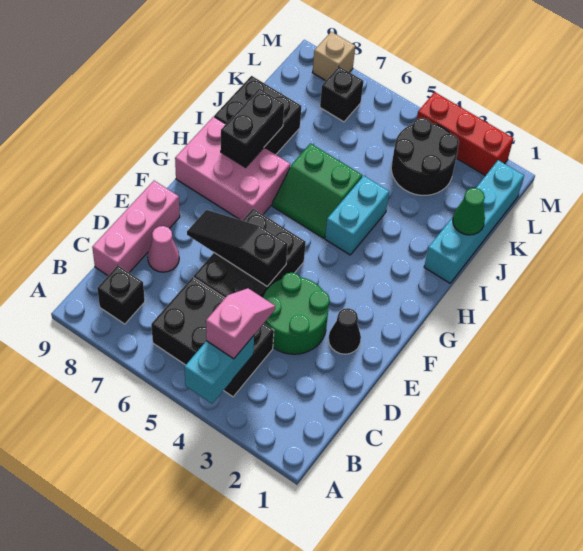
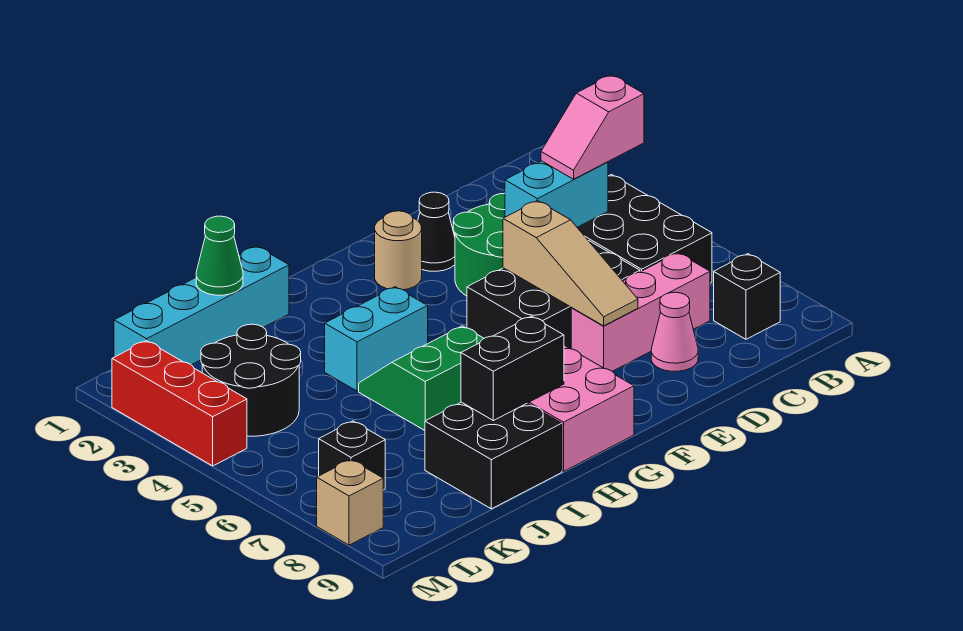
cyan brick A4:B4 level 2 -> cyan brick C4:D4 level 2
pink brick C9:E9 level 1 -> pink brick C7:E7 level 1
black slope E5:E7 level 2 top 5 -> tan slope E5:E7 level 2 top 5
none -> tan round brick F2 level 1
green slope H5:I6 level 1 top I -> green slope H5:I6 level 1 top 6

